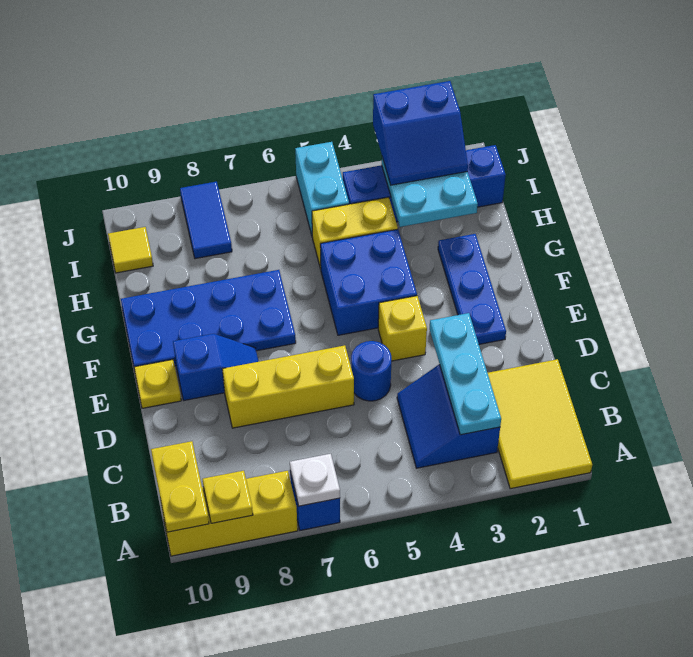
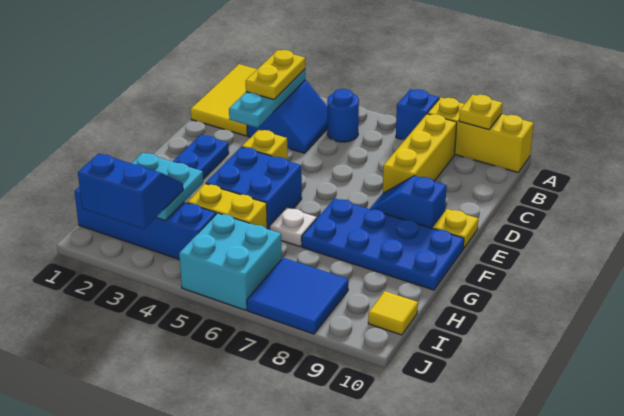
white plate A7 level 2 -> white plate G6 level 1
yellow plate A10:B10 level 2 -> yellow plate B3:C3 level 3
blue round brick D5 level 1 -> blue round brick B5 level 1
yellow brick D6:D8 level 1 -> yellow brick B8:D8 level 1
cyan brick I5:J5 level 1 -> cyan brick I5:J6 level 1
blue tile I8:J8 level 1 -> blue tile I7:J8 level 1

